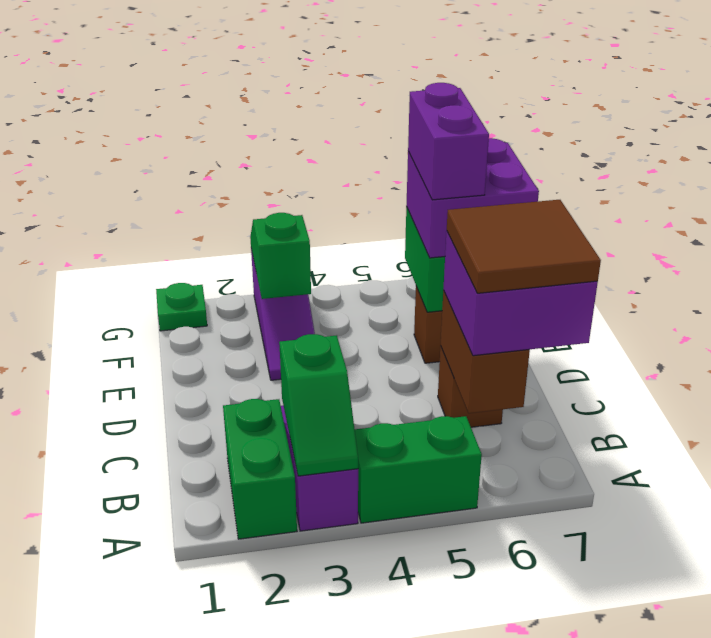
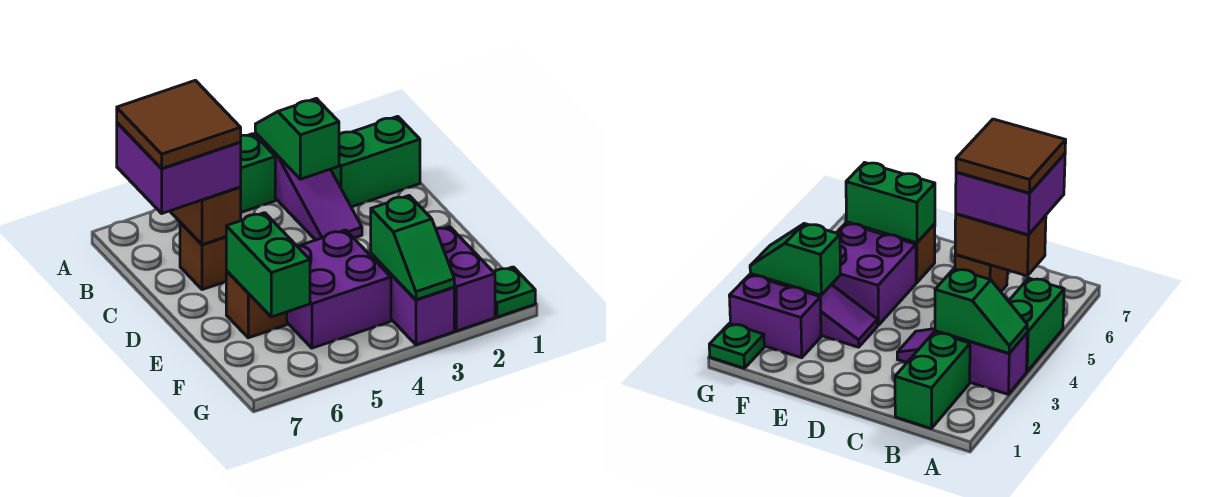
green brick A2:B2 level 1 -> green brick B1:B2 level 1
purple brick E6:F7 level 3 -> purple brick E4:F5 level 1
purple brick E6:F6 level 4 -> purple brick F2:G2 level 1

